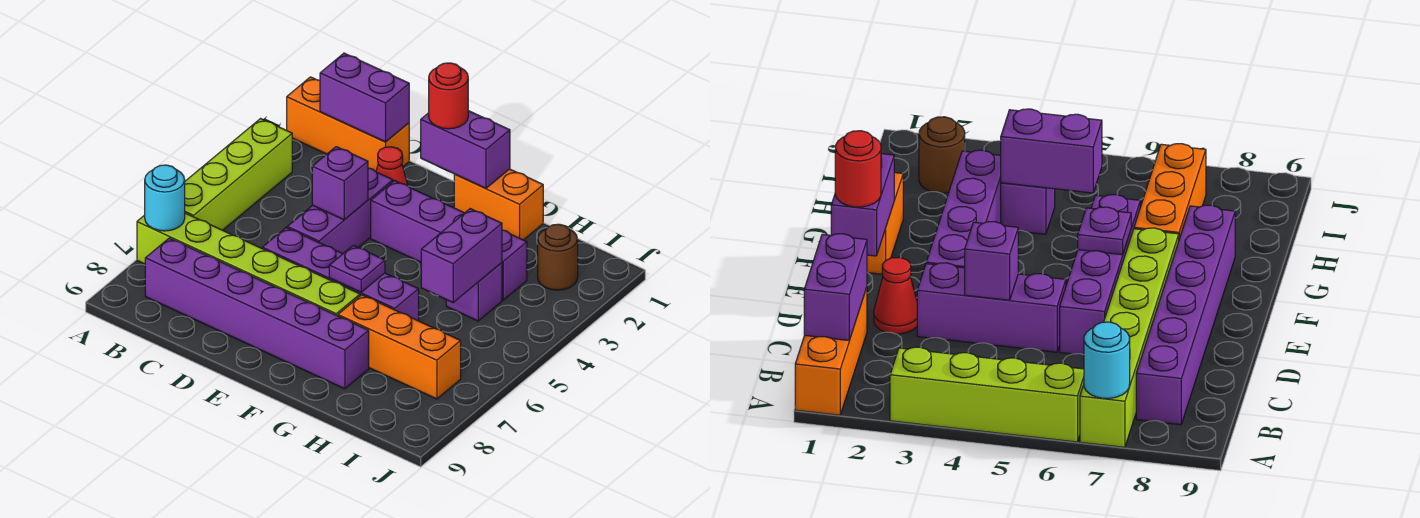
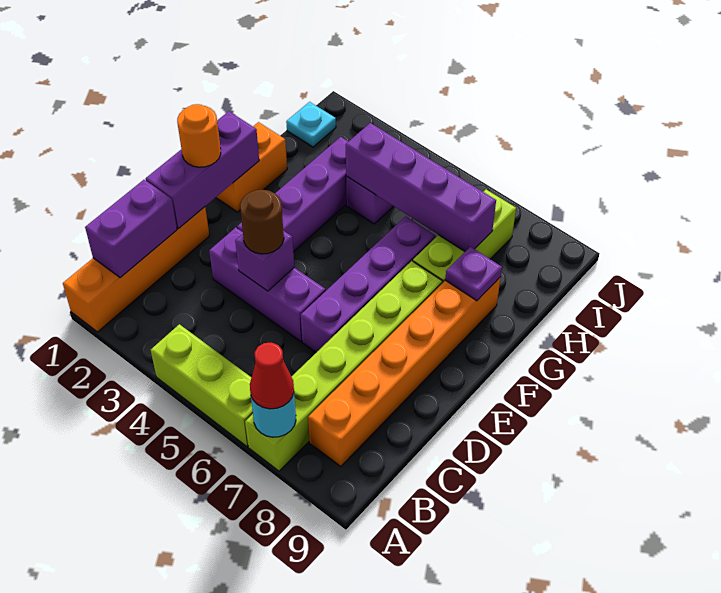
orange brick A1:C1 level 1 -> orange brick A1:D1 level 1
lime brick A3:A6 level 1 -> lime brick A4:A6 level 1
purple brick B8:G8 level 1 -> orange brick B8:G8 level 1
red cone D2 level 1 -> red cone A7 level 3
purple brick E1:F1 level 2 -> purple brick D1:F1 level 2
red round brick E1 level 3 -> orange round brick E1 level 3
purple plate F6 level 2 -> purple plate G8 level 2
orange brick G7:I7 level 1 -> lime brick G7:I7 level 1
purple brick H4:H5 level 2 -> purple brick H4:H7 level 2
none -> cyan plate I1 level 1
brown round brick I2 level 1 -> brown round brick D4 level 3

